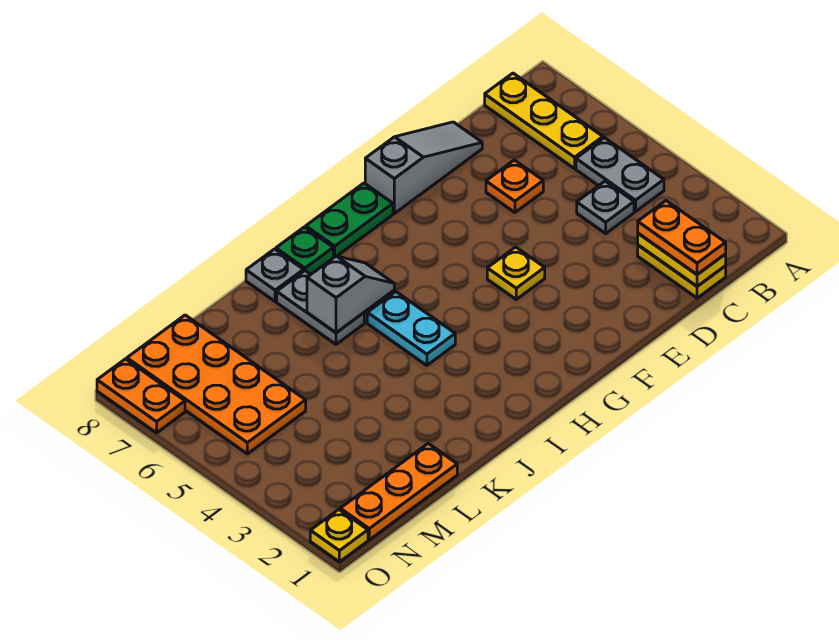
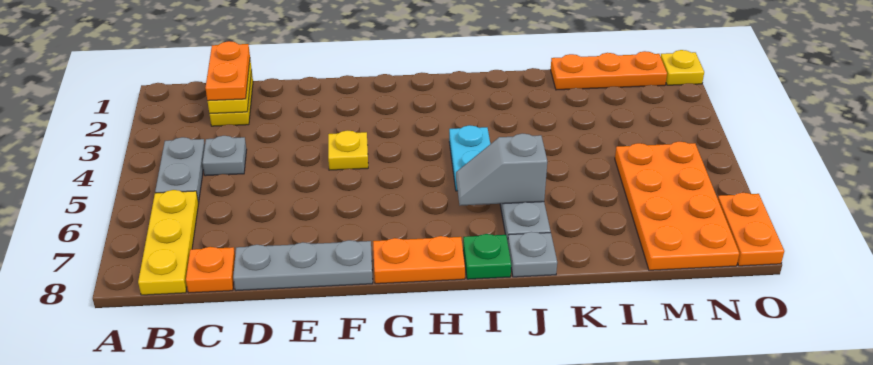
orange plate D6 level 1 -> orange plate C8 level 1
grey slope D8:F8 level 1 top F -> grey plate D8:F8 level 1
green plate G8:H8 level 1 -> orange plate G8:H8 level 1

